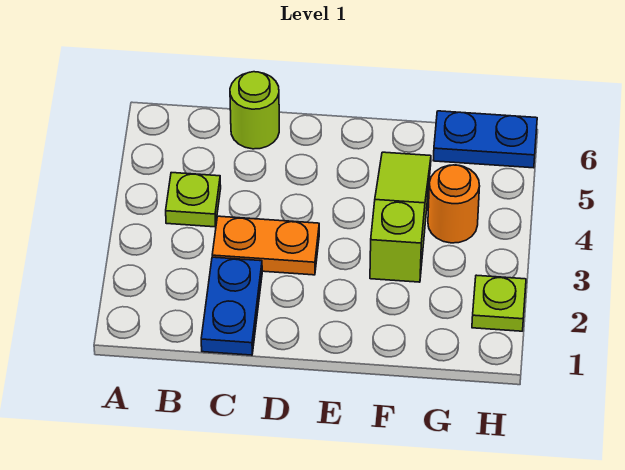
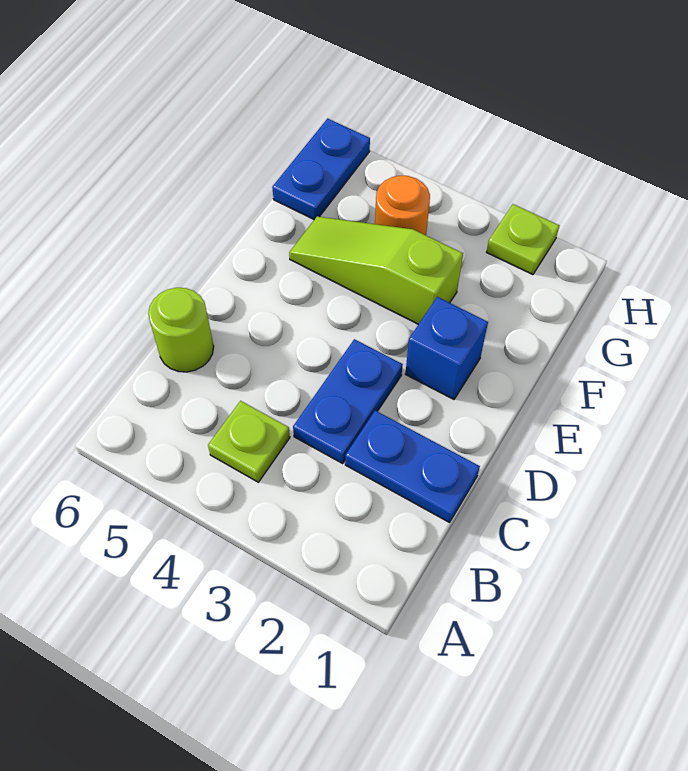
orange plate C3:D3 level 1 -> blue plate C3:D3 level 1
none -> blue brick E2 level 1

